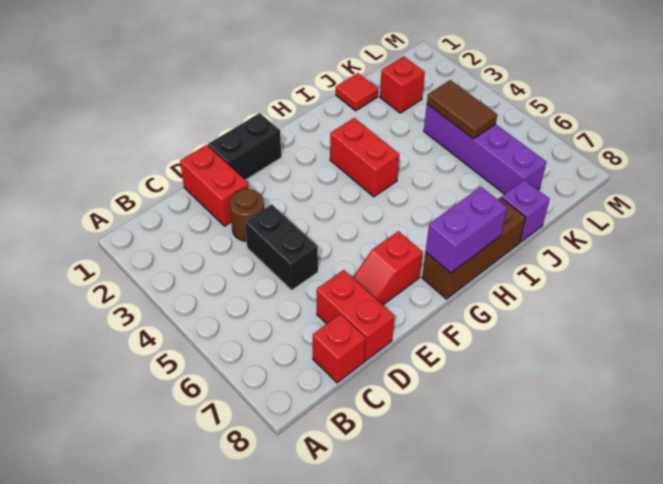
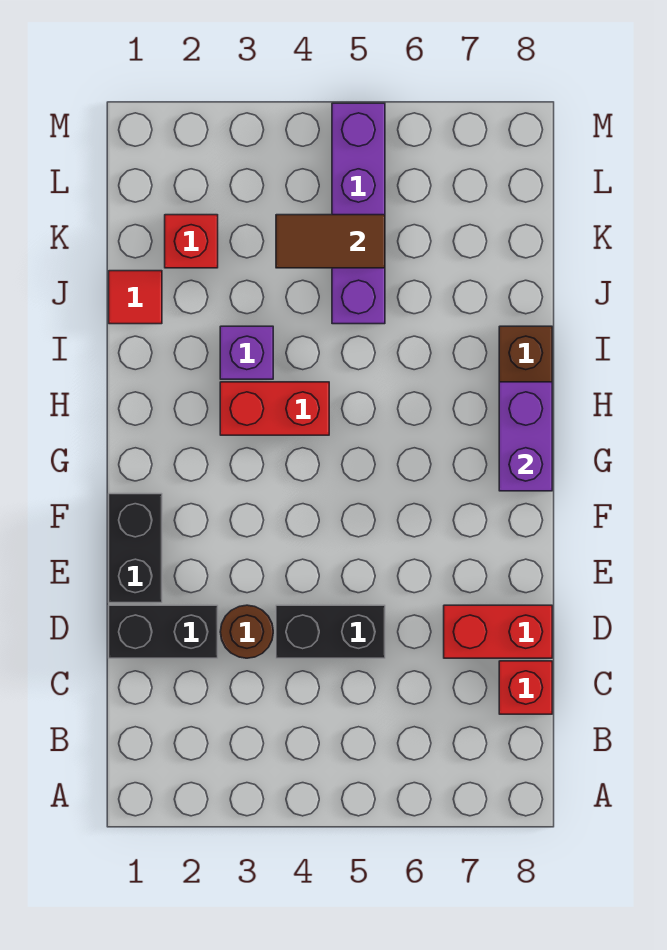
red brick D1:D2 level 1 -> black brick D1:D2 level 1
red slope E7:F7 level 1 top F -> none
purple brick J8 level 1 -> purple brick I3 level 1
purple brick K4:K7 level 1 -> purple brick J5:M5 level 1

